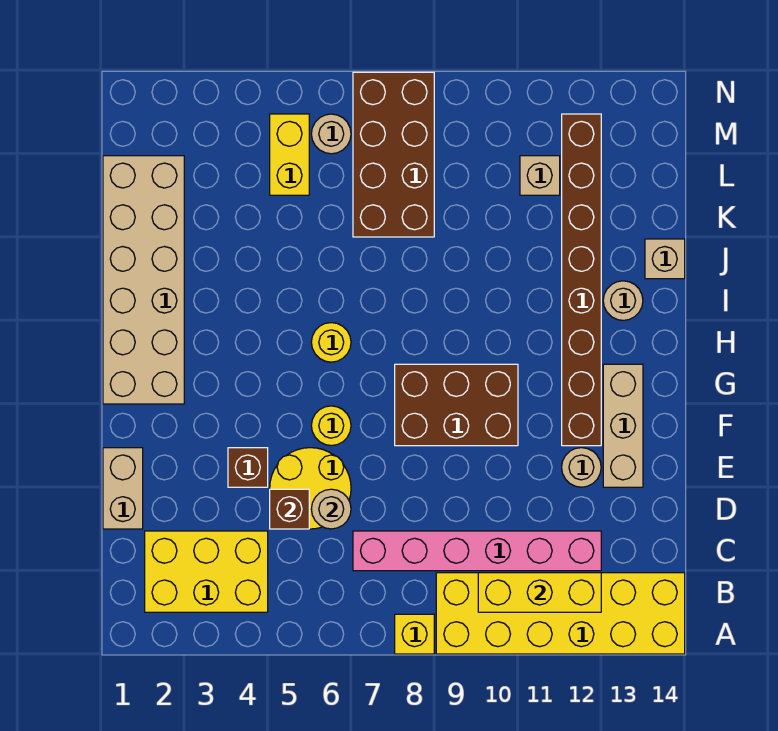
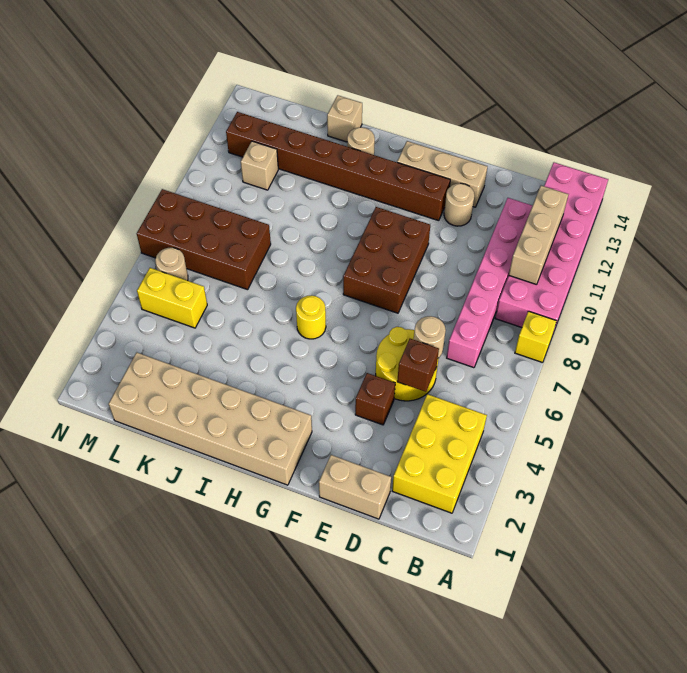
yellow brick A9:B14 level 1 -> pink brick A9:B14 level 1
yellow brick B10:B12 level 2 -> tan brick B10:B12 level 2
yellow round brick F6 level 1 -> none

